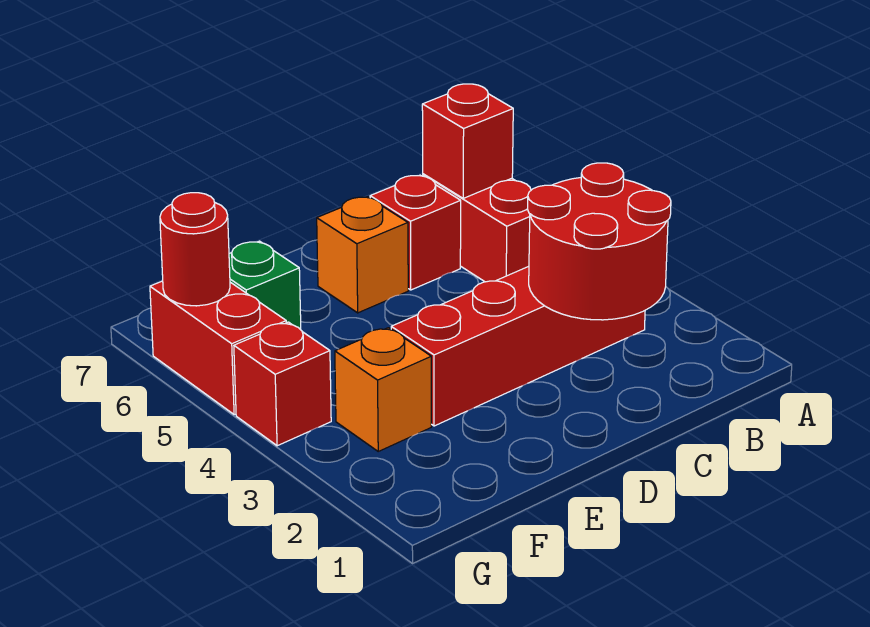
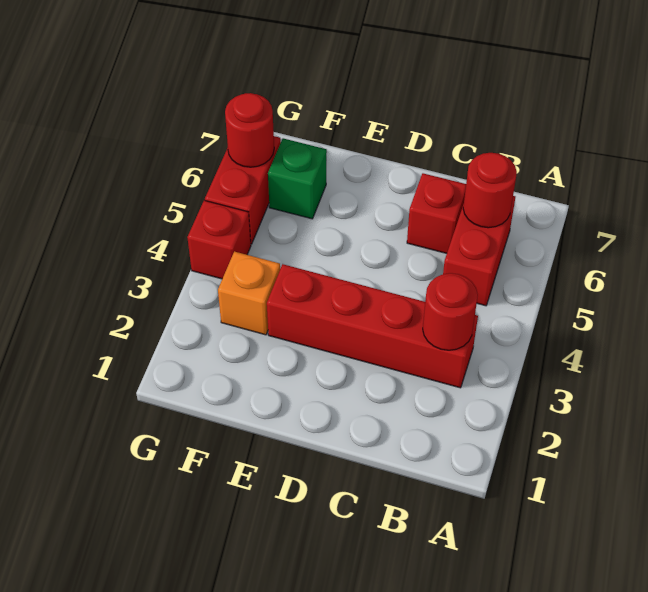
red round brick B2:C3 level 2 -> red round brick B3 level 2
red brick B6 level 2 -> red round brick B6 level 2
orange brick D6 level 1 -> none

